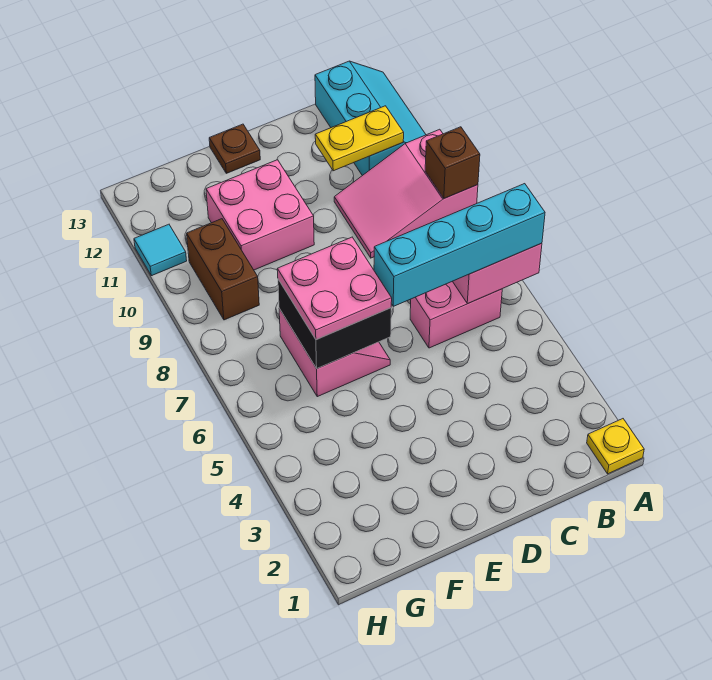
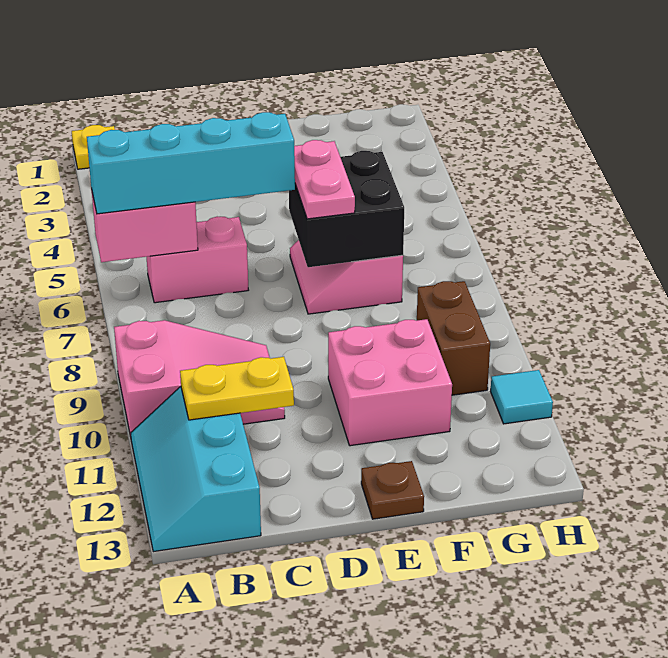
brown brick A9 level 2 -> none
pink plate E6:F7 level 3 -> pink plate E6:E7 level 3

